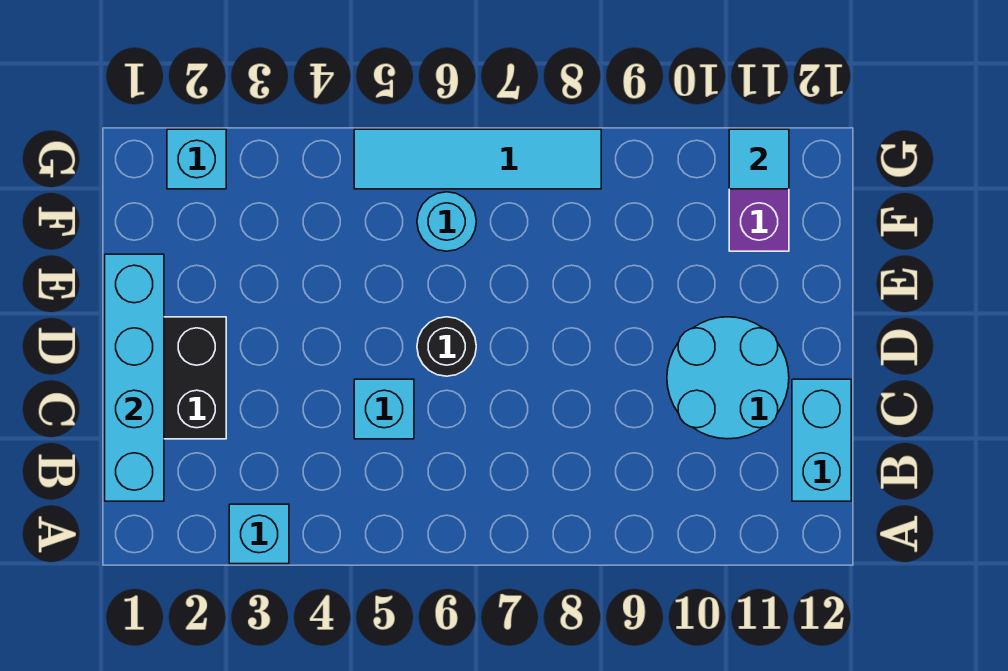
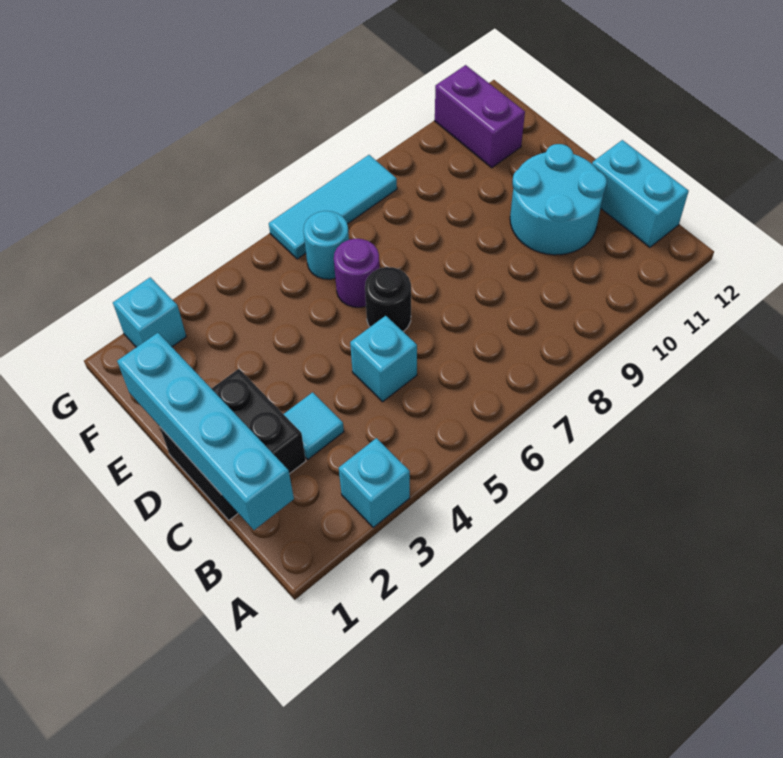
none -> purple round brick E6 level 1
cyan tile G5:G8 level 1 -> cyan tile G6:G8 level 1
cyan tile G11 level 2 -> cyan tile C3 level 1

